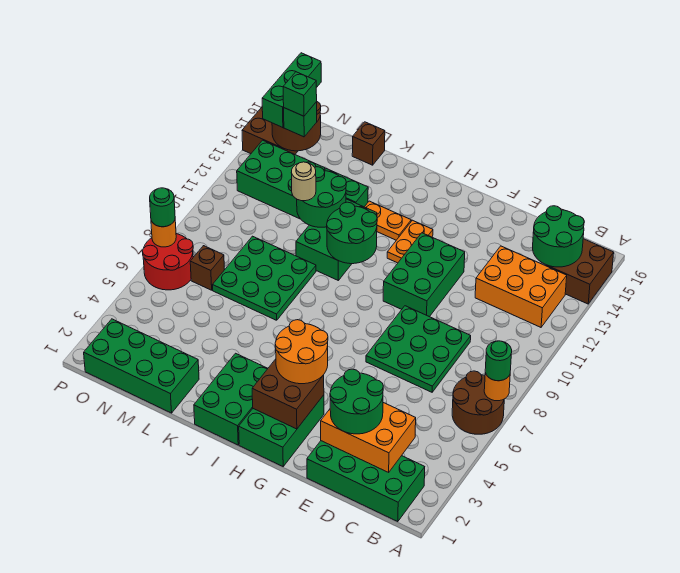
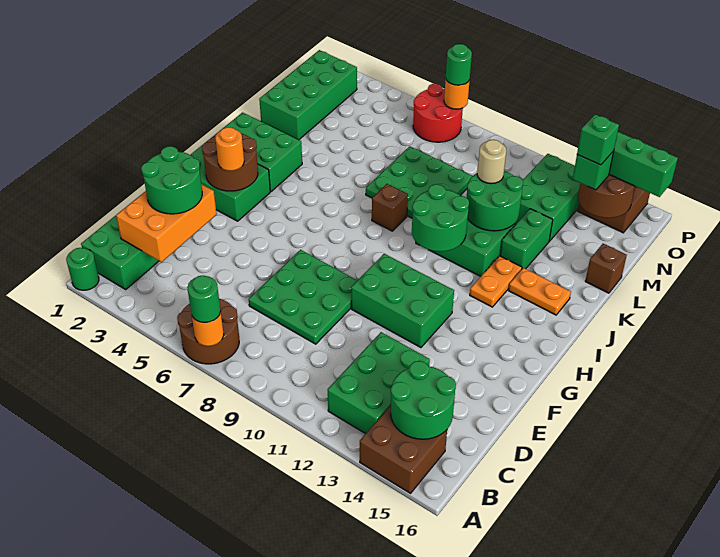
none -> green round brick A1 level 1
orange brick B12:D13 level 1 -> green brick B12:D13 level 1
brown brick G2:H3 level 2 -> brown round brick G2:H3 level 2
orange round brick G3:H4 level 3 -> orange round brick G3 level 3
orange plate H12:H13 level 1 -> orange plate J14:J15 level 1
brown brick N7 level 1 -> brown brick J8 level 1

